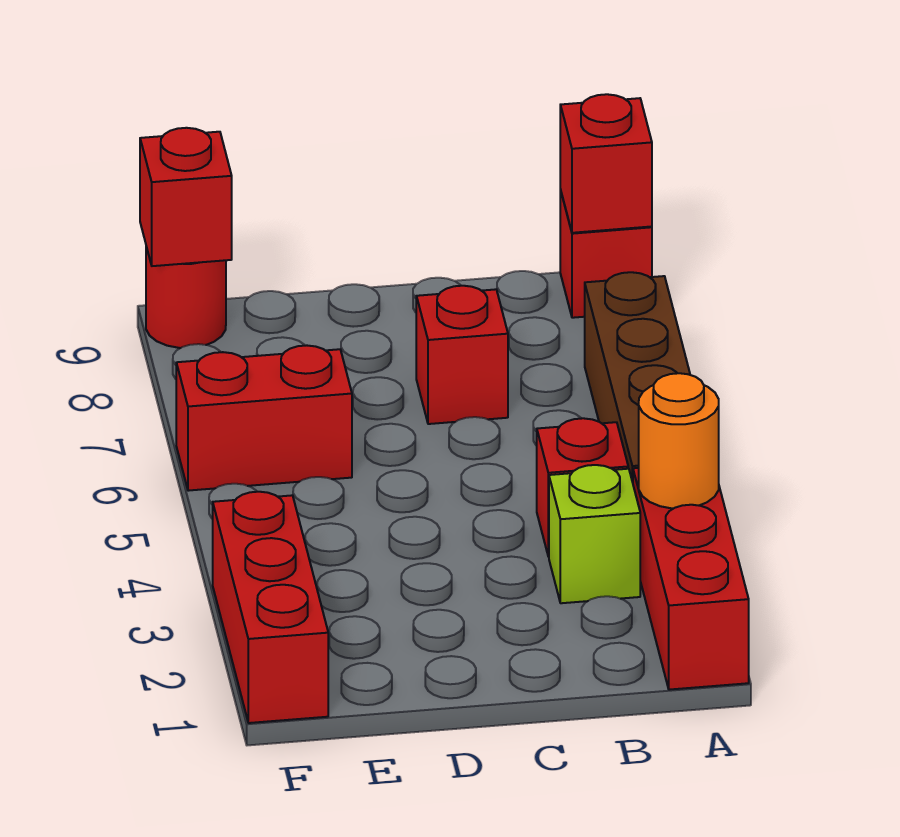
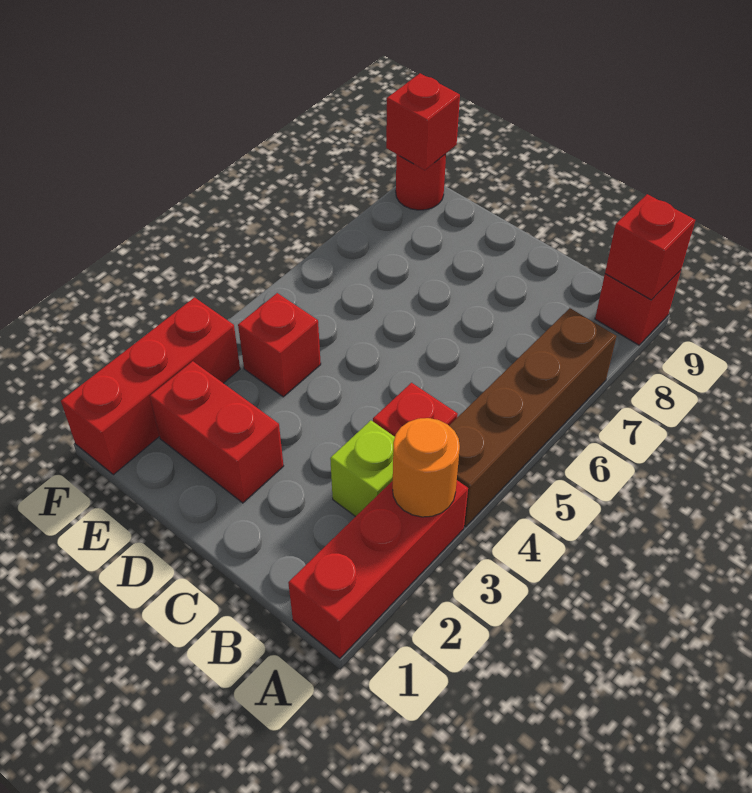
red brick C7 level 1 -> red brick E4 level 1
red brick E6:F6 level 1 -> red brick D2:E2 level 1

